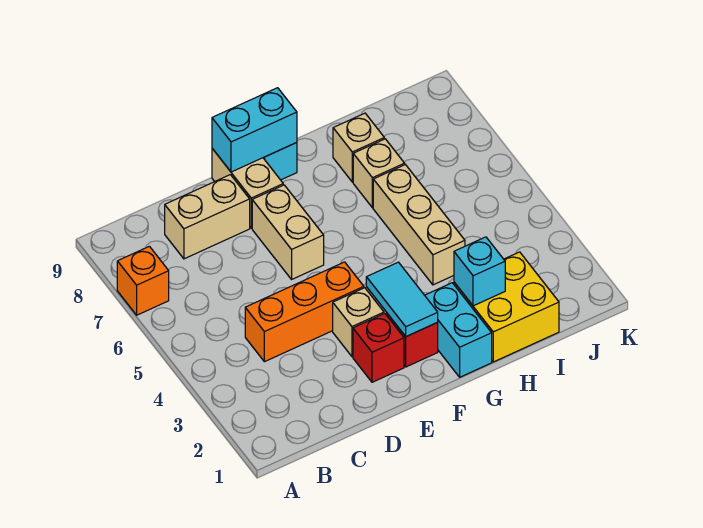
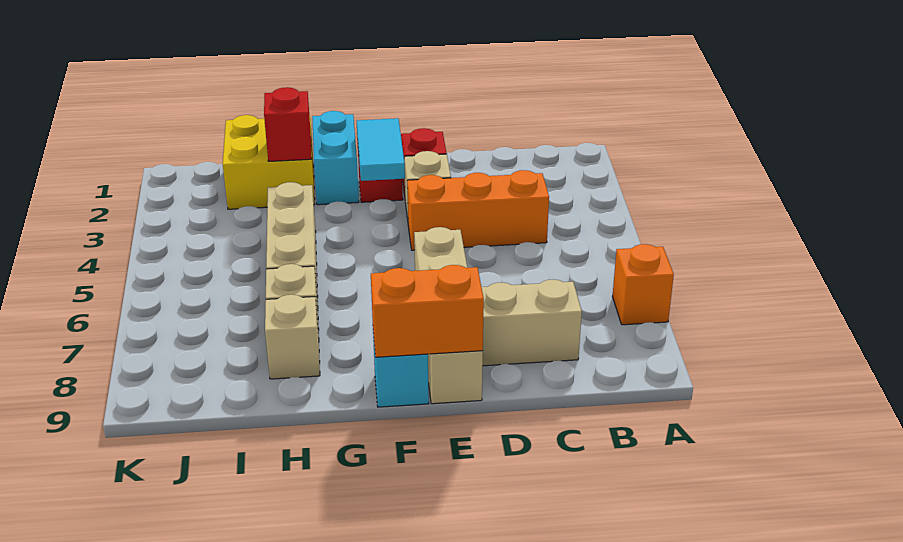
cyan brick E9:F9 level 2 -> orange brick E9:F9 level 2
cyan brick H2 level 2 -> red brick H2 level 2

